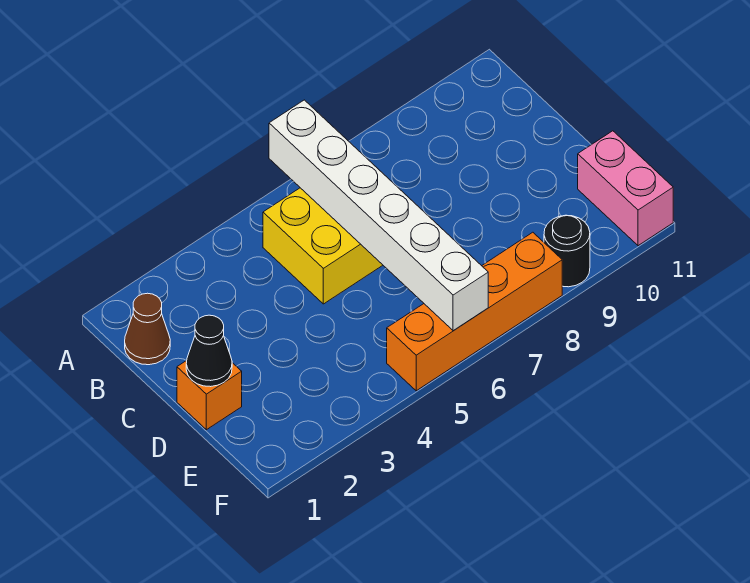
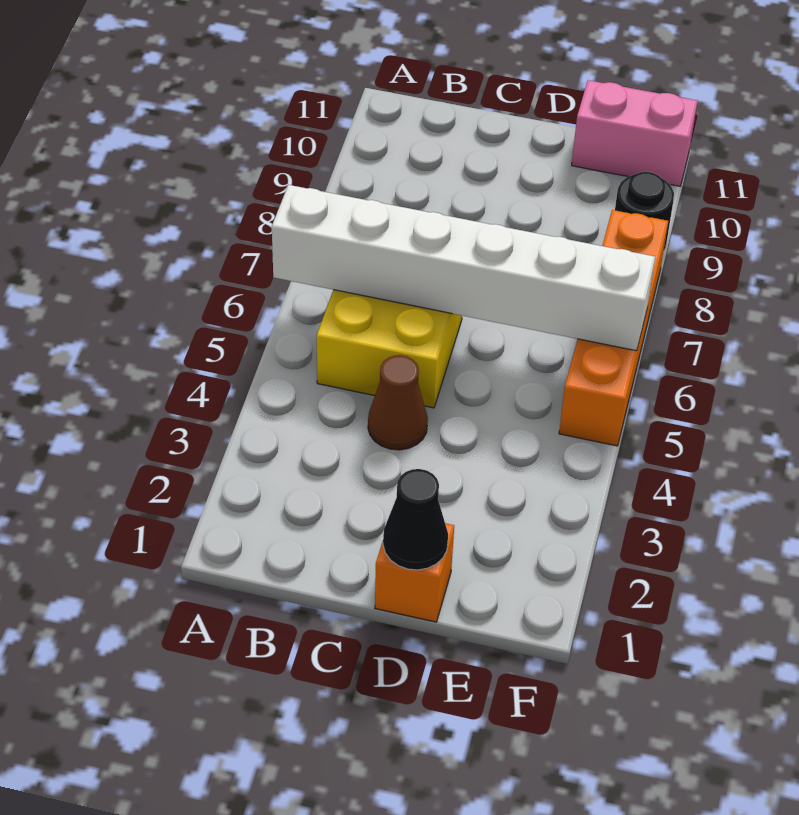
brown cone B1 level 1 -> brown cone C4 level 1

